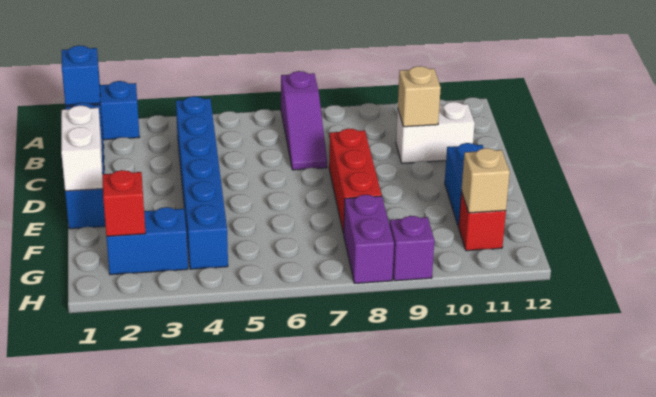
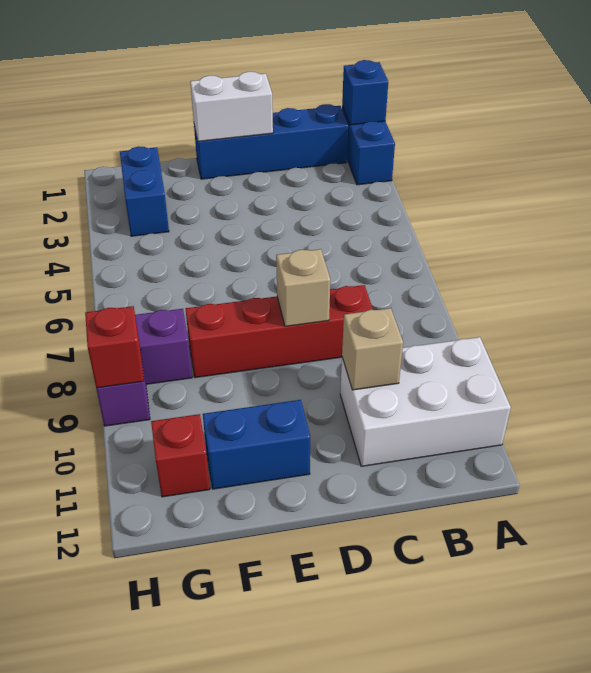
purple slope A7:C7 level 1 top A -> none
blue brick B4:G4 level 1 -> none
white brick C10:C11 level 1 -> white brick A10:C11 level 1
red brick D8:F8 level 1 -> red brick C8:F8 level 1
red brick G2 level 2 -> red brick H9 level 2
tan brick G11 level 2 -> tan brick D8 level 2

